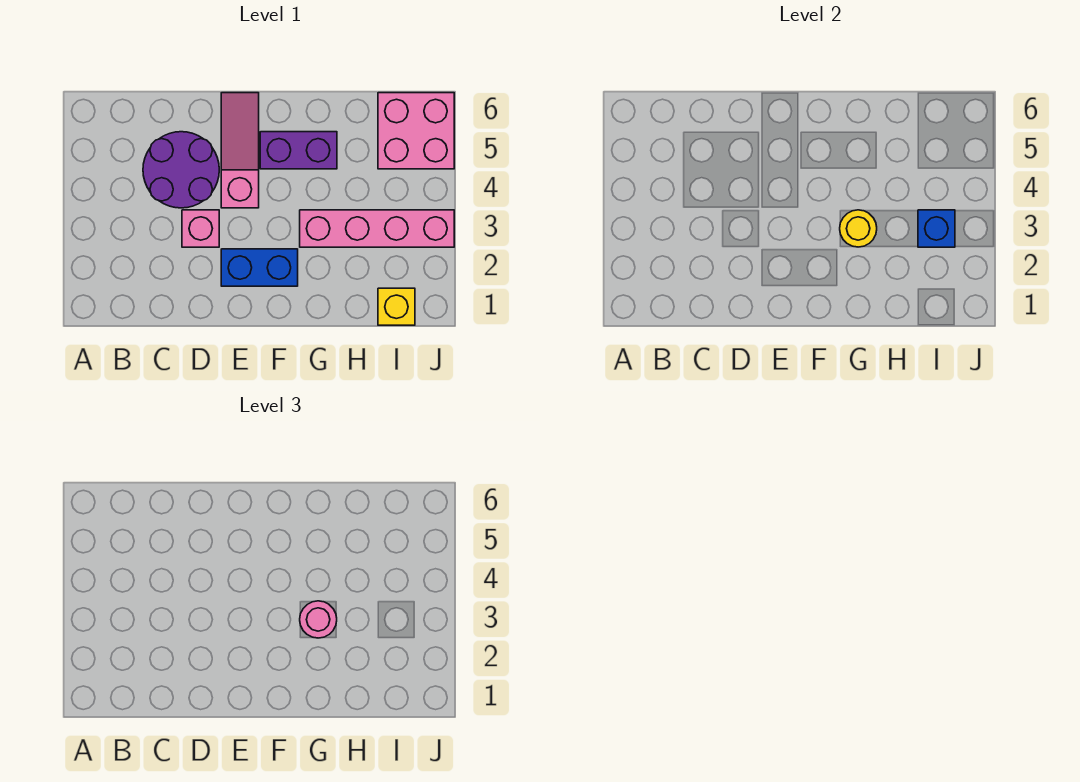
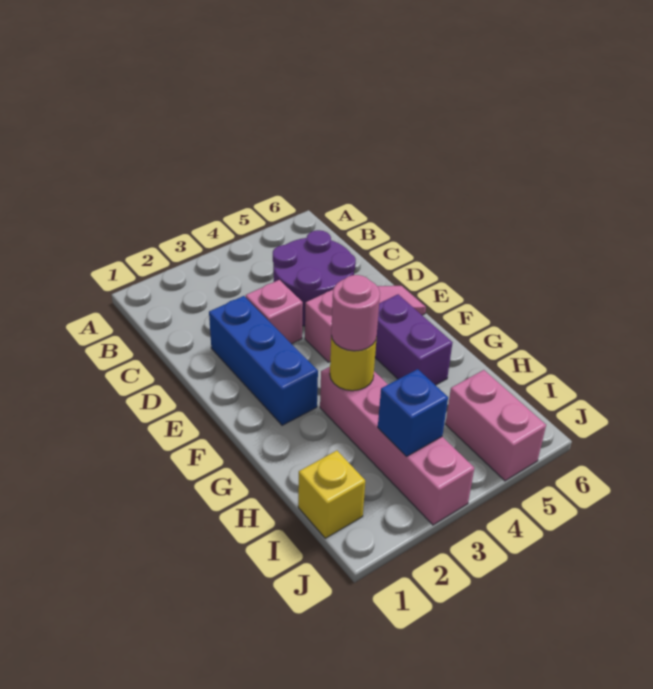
blue brick E2:F2 level 1 -> blue brick D2:F2 level 1
pink brick I5:J6 level 1 -> pink brick I5:J5 level 1

